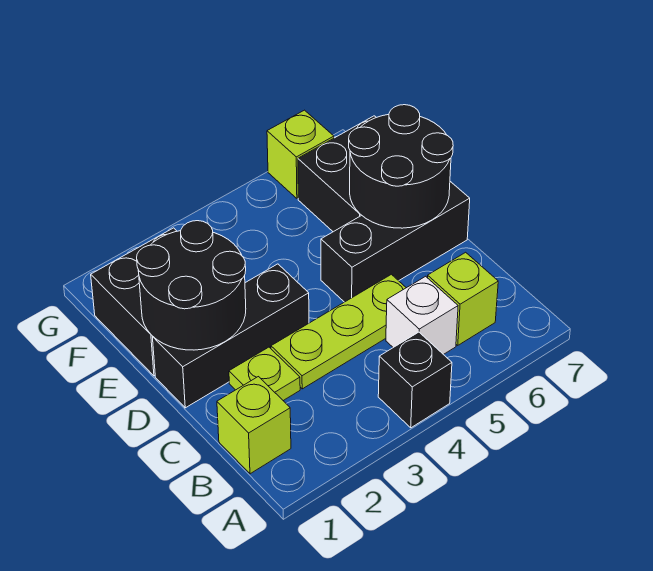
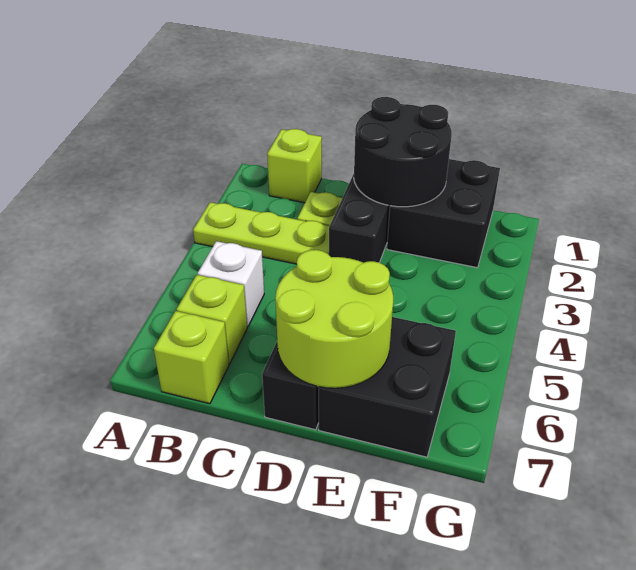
black brick A4 level 1 -> none
lime plate C3:C5 level 1 -> lime plate A3:C3 level 1
black round brick D6:E7 level 2 -> lime round brick D6:E7 level 2
lime brick G6 level 1 -> lime brick B7 level 1

